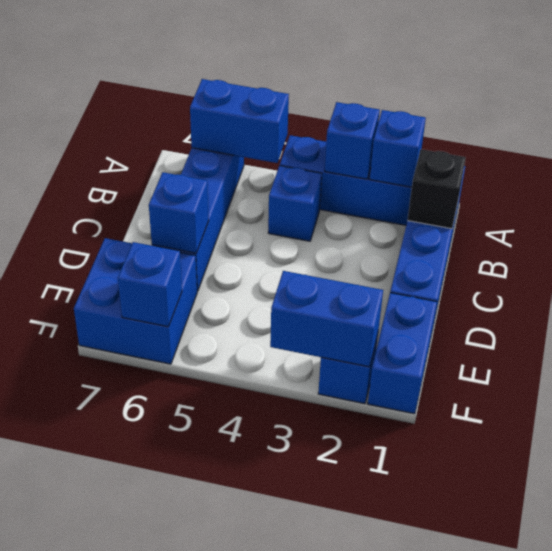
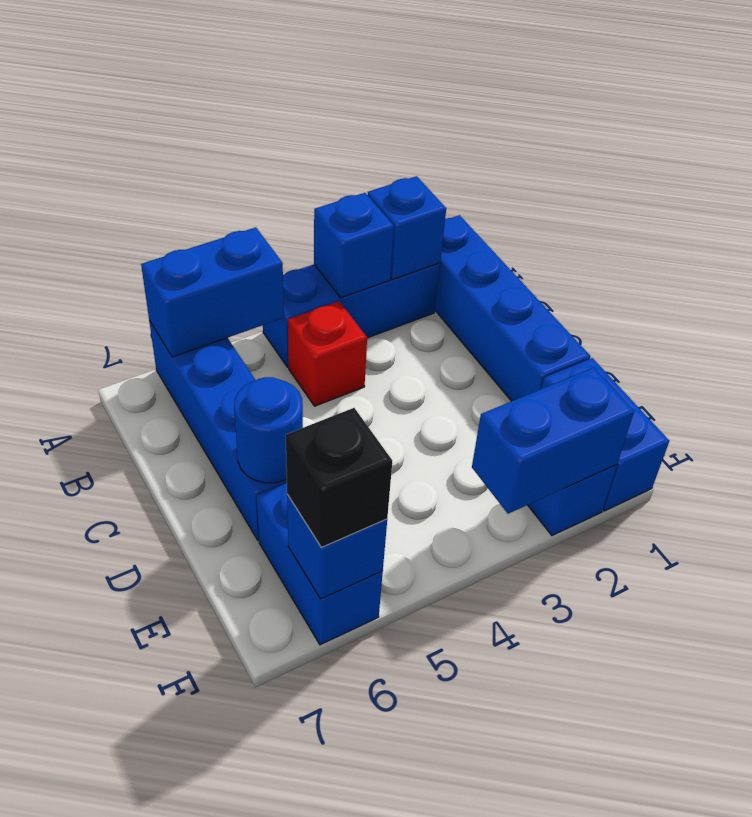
black brick B1 level 2 -> black brick F6 level 3
blue brick B4 level 1 -> red brick B4 level 1
blue brick D6 level 2 -> blue round brick D6 level 2
blue brick E6:F7 level 1 -> blue brick E6:F6 level 1

